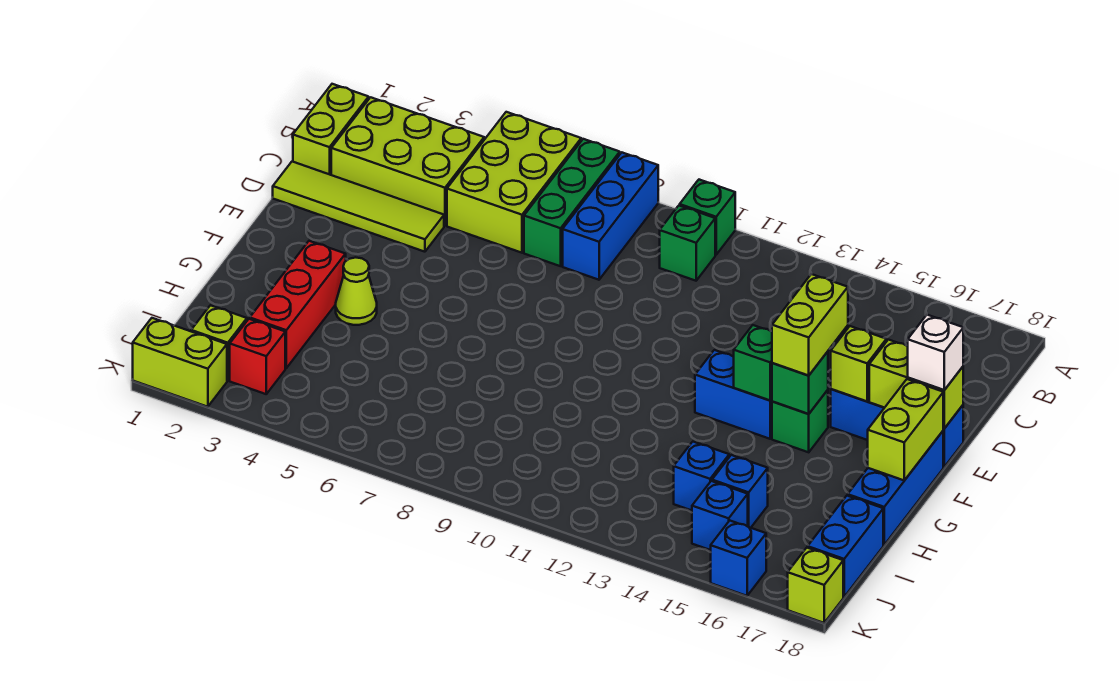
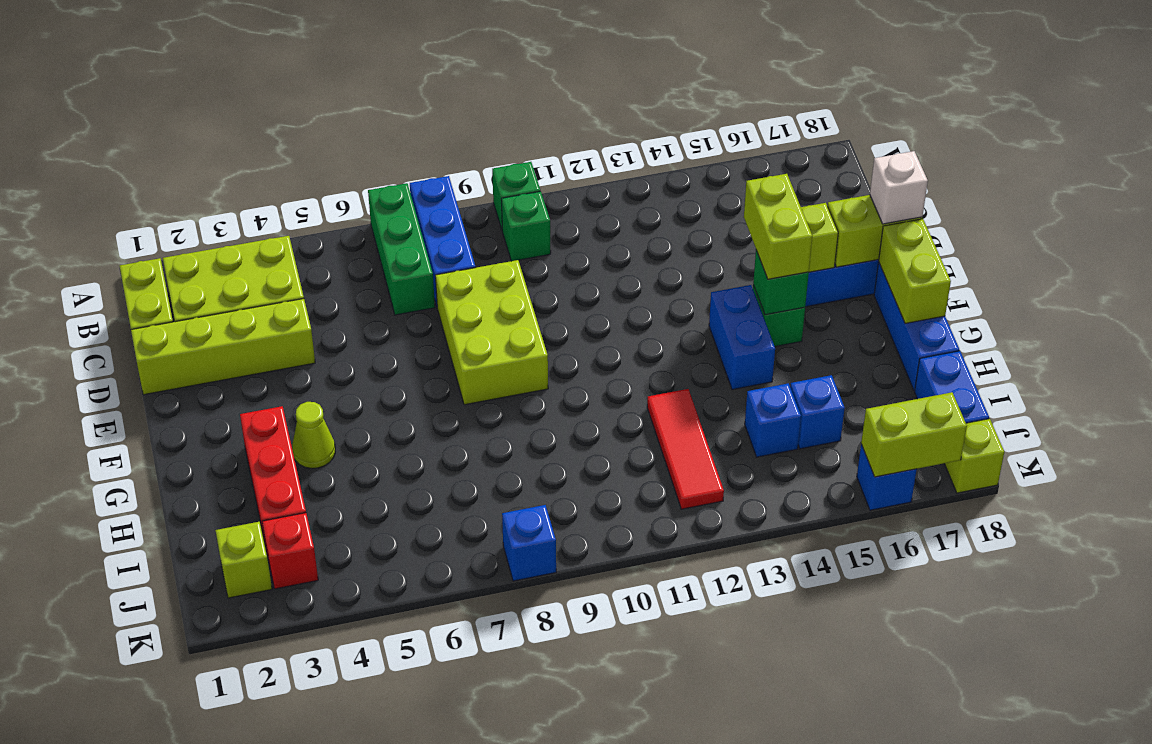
lime brick A5:C6 level 1 -> lime brick D8:F9 level 1
lime tile D1:D4 level 1 -> lime brick D1:D4 level 1
blue brick F13:F14 level 1 -> blue brick F14:G14 level 1
green brick F14 level 2 -> none
none -> red tile H12:J12 level 1
blue brick J15 level 1 -> blue brick K8 level 1
lime brick K1:K2 level 1 -> lime brick K16:K17 level 2

